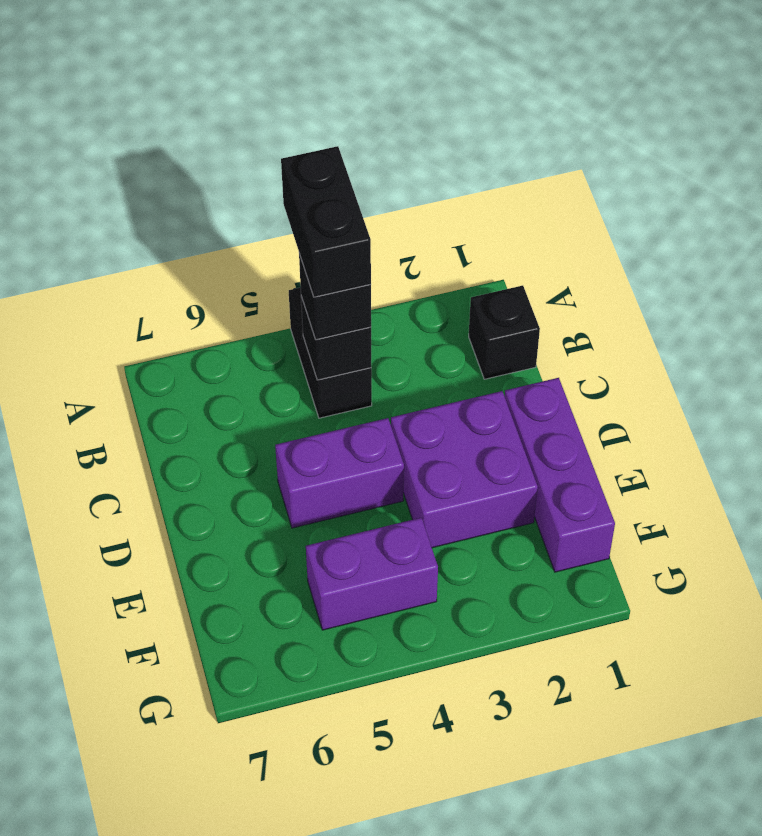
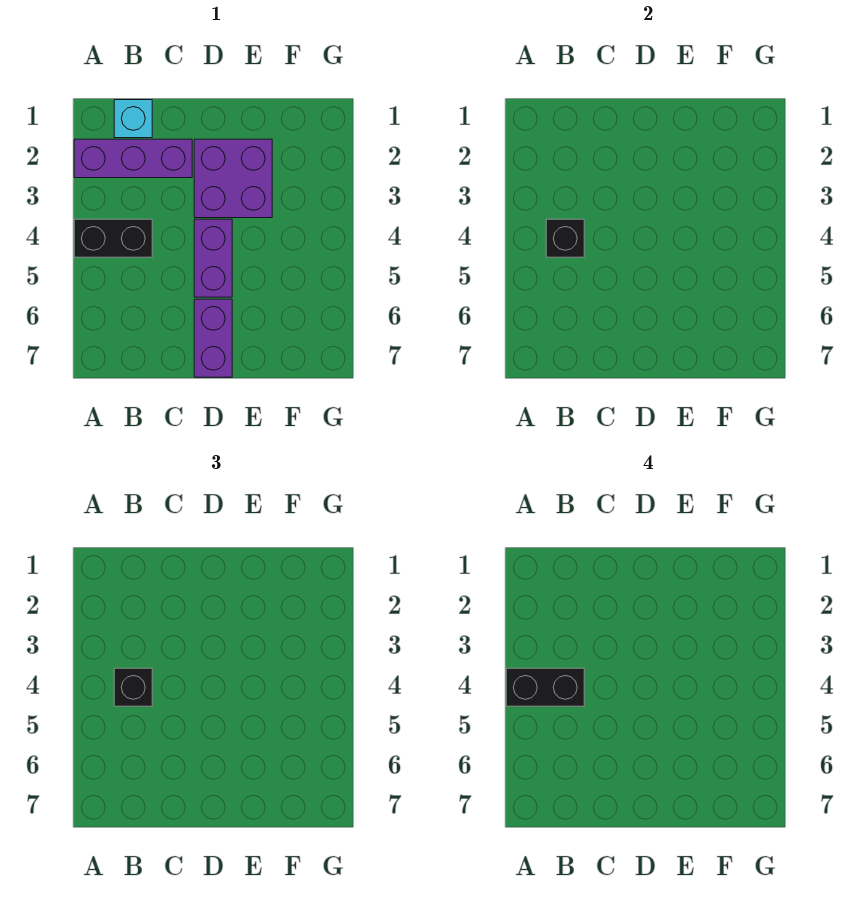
black brick B1 level 1 -> cyan brick B1 level 1
purple brick D1:F1 level 1 -> purple brick A2:C2 level 1
purple brick F4:F5 level 1 -> purple brick D6:D7 level 1

